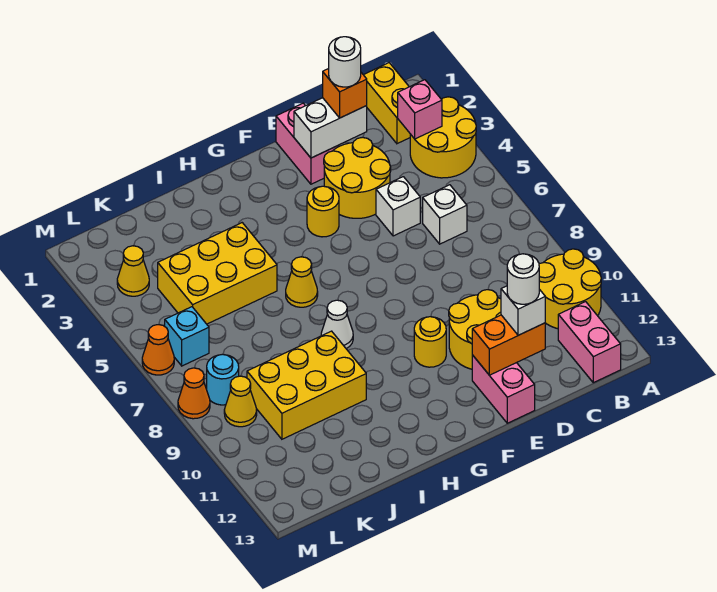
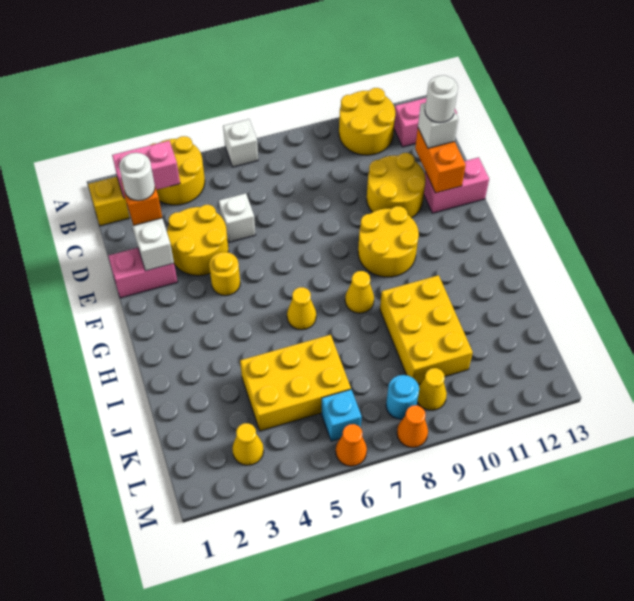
pink brick B3 level 2 -> pink brick B2:B3 level 2
white brick C6 level 1 -> white brick A6 level 1
yellow round brick F10 level 1 -> yellow round brick F9:G10 level 1
white cone H8 level 1 -> yellow cone H8 level 1
yellow brick I4:K5 level 1 -> yellow brick J4:K6 level 1

